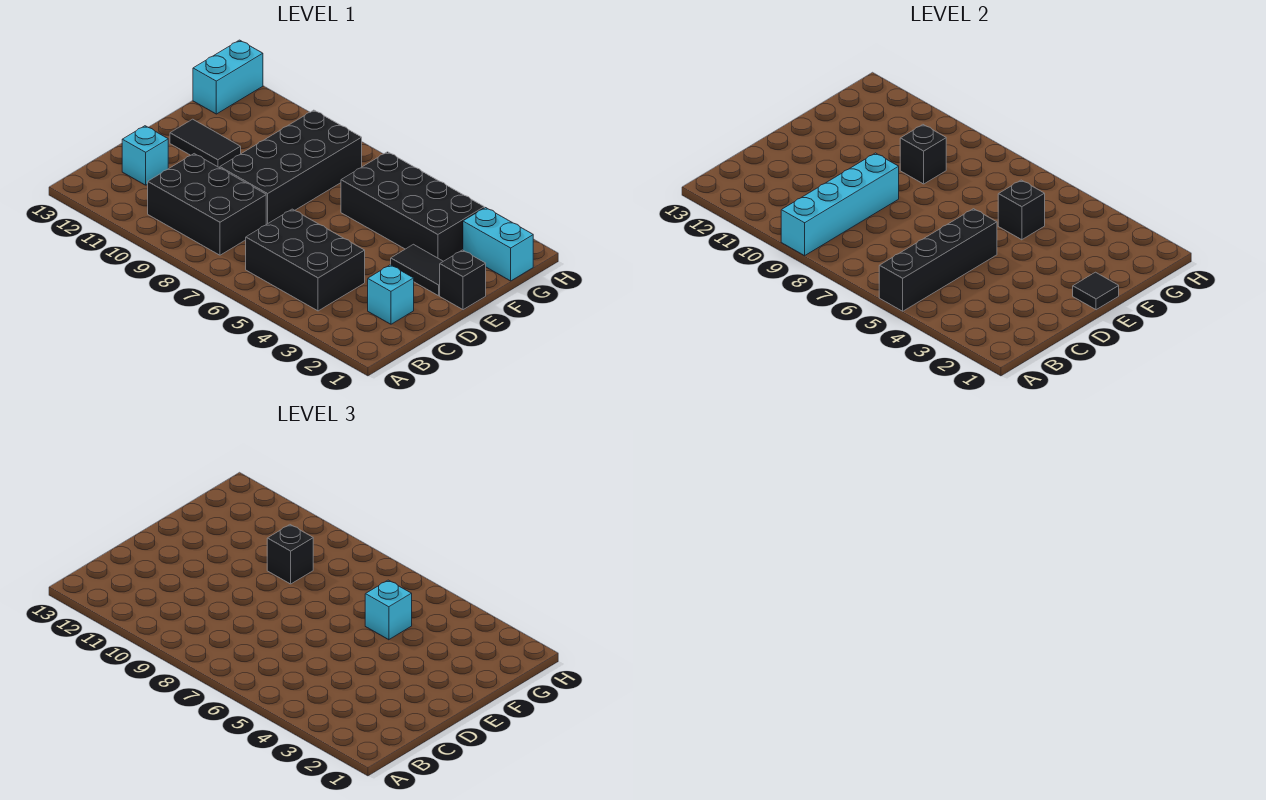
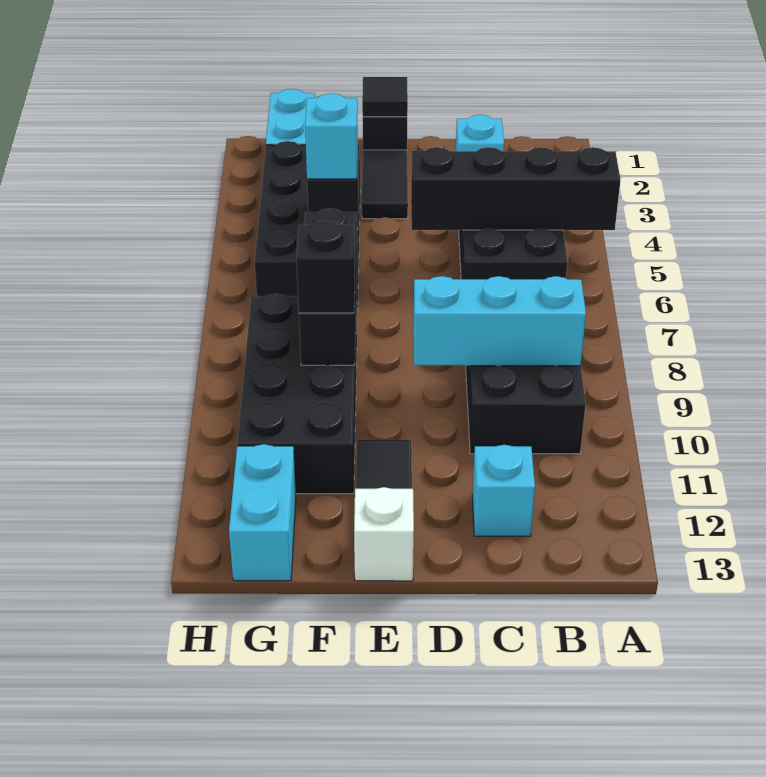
cyan brick A9:D9 level 2 -> cyan brick B9:D9 level 2
black brick D8:G9 level 1 -> black brick F8:G11 level 1
none -> white brick E13 level 1
black brick F9 level 2 -> black brick F7:F9 level 2
cyan brick G13:H13 level 1 -> cyan brick G12:G13 level 1

